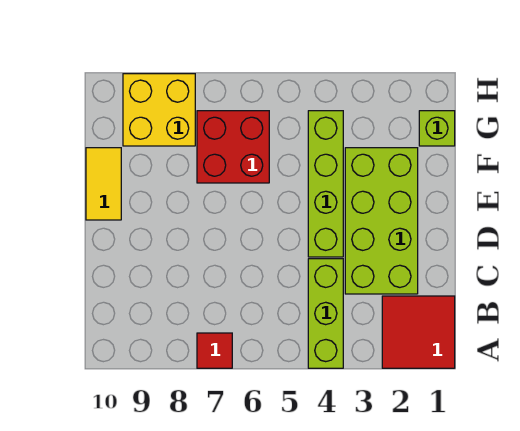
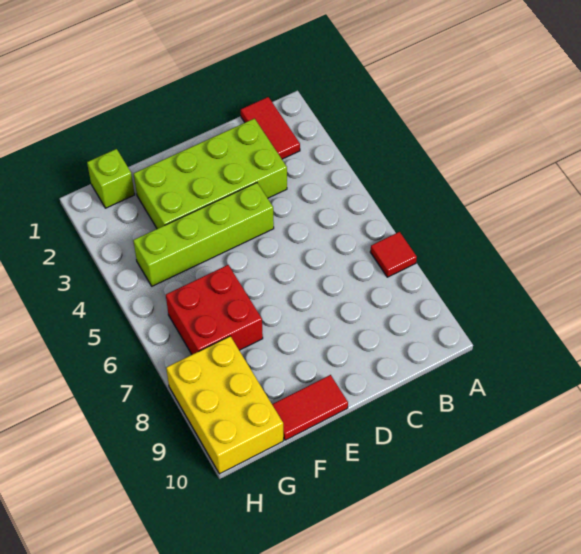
red tile A1:B2 level 1 -> red tile B1:B2 level 1
lime brick A4:C4 level 1 -> none
yellow tile E10:F10 level 1 -> red tile E10:F10 level 1
yellow brick G8:H9 level 1 -> yellow brick G8:H10 level 1

